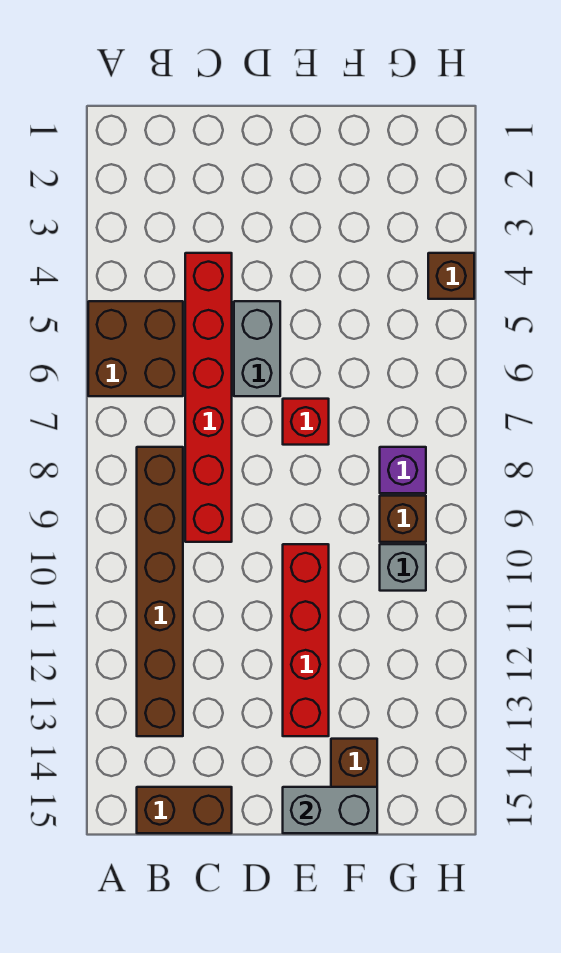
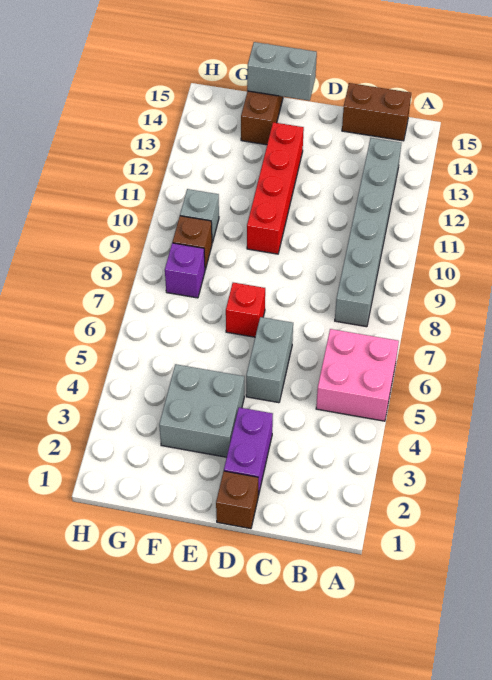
brown brick A5:B6 level 1 -> pink brick A5:B6 level 1
brown brick B8:B13 level 1 -> grey brick B8:B13 level 1
red brick C4:C9 level 1 -> none
none -> purple brick D2:D3 level 1
none -> grey brick E3:F4 level 1
brown brick H4 level 1 -> brown brick D1 level 1

